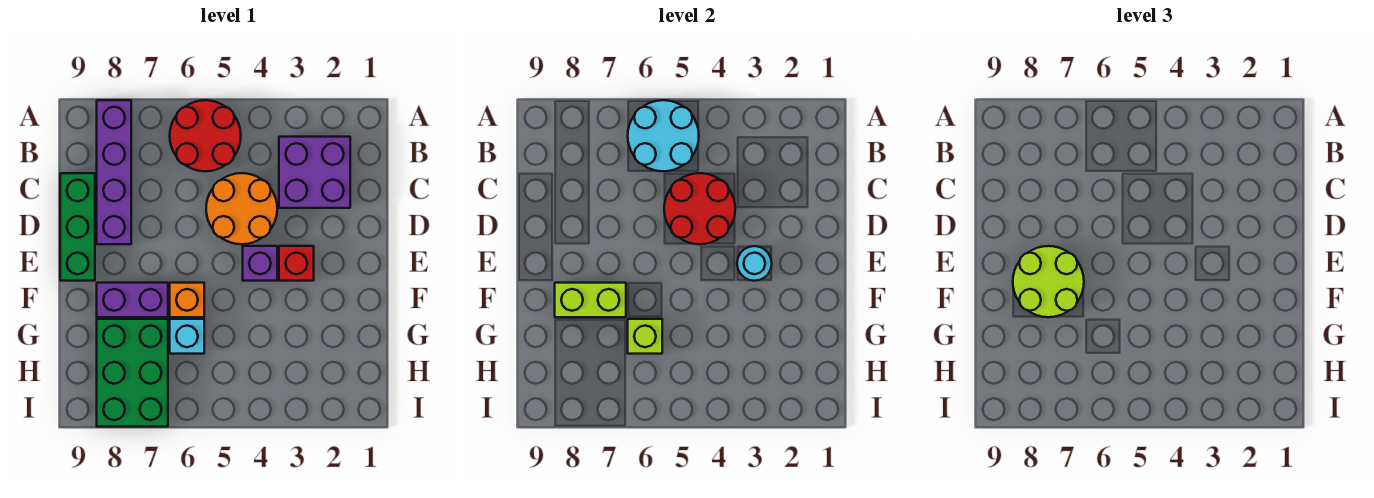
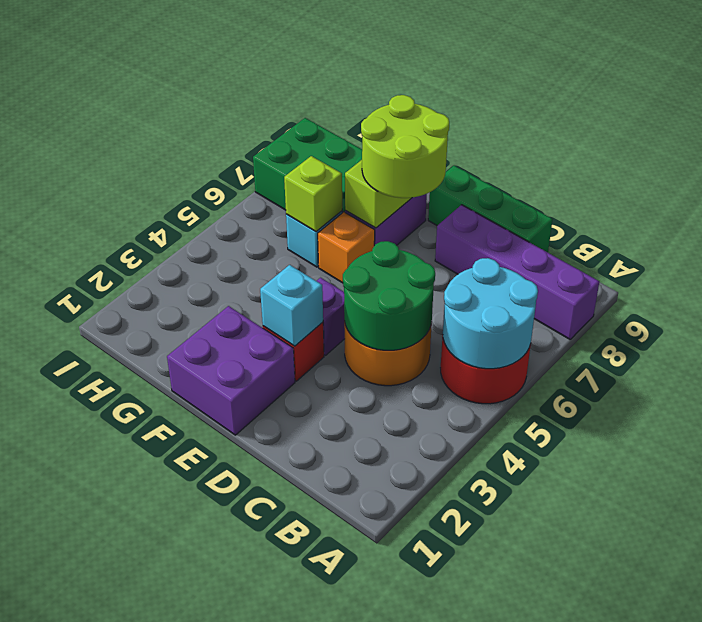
purple brick B2:C3 level 1 -> purple brick E1:F2 level 1
red round brick C4:D5 level 2 -> green round brick C4:D5 level 2
cyan round brick E3 level 2 -> cyan brick E3 level 2

